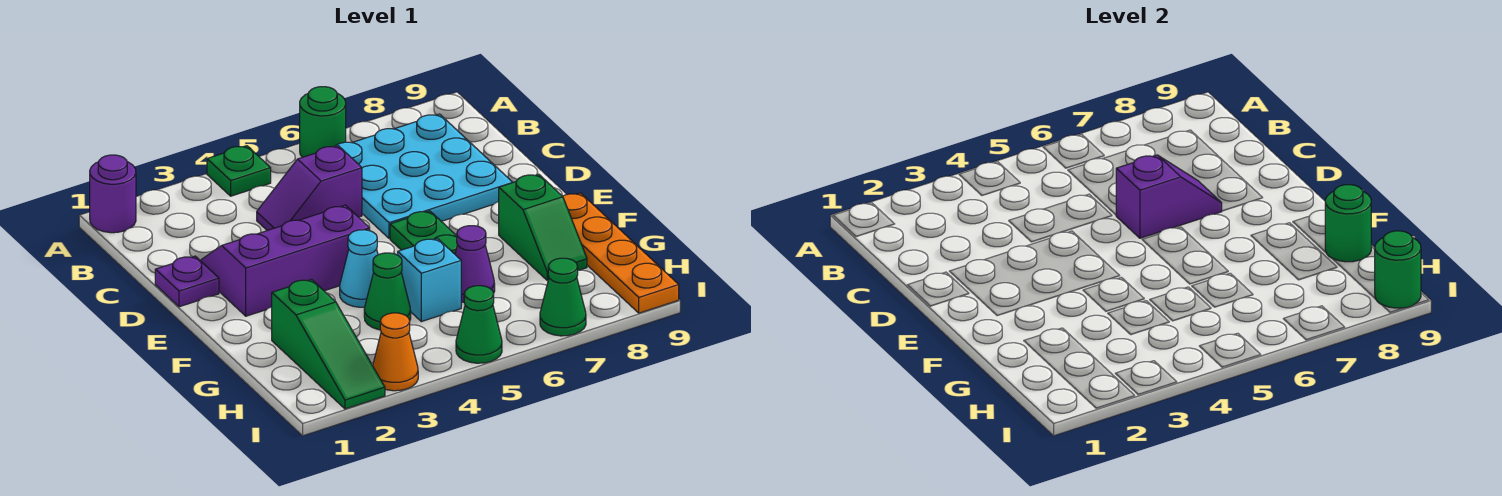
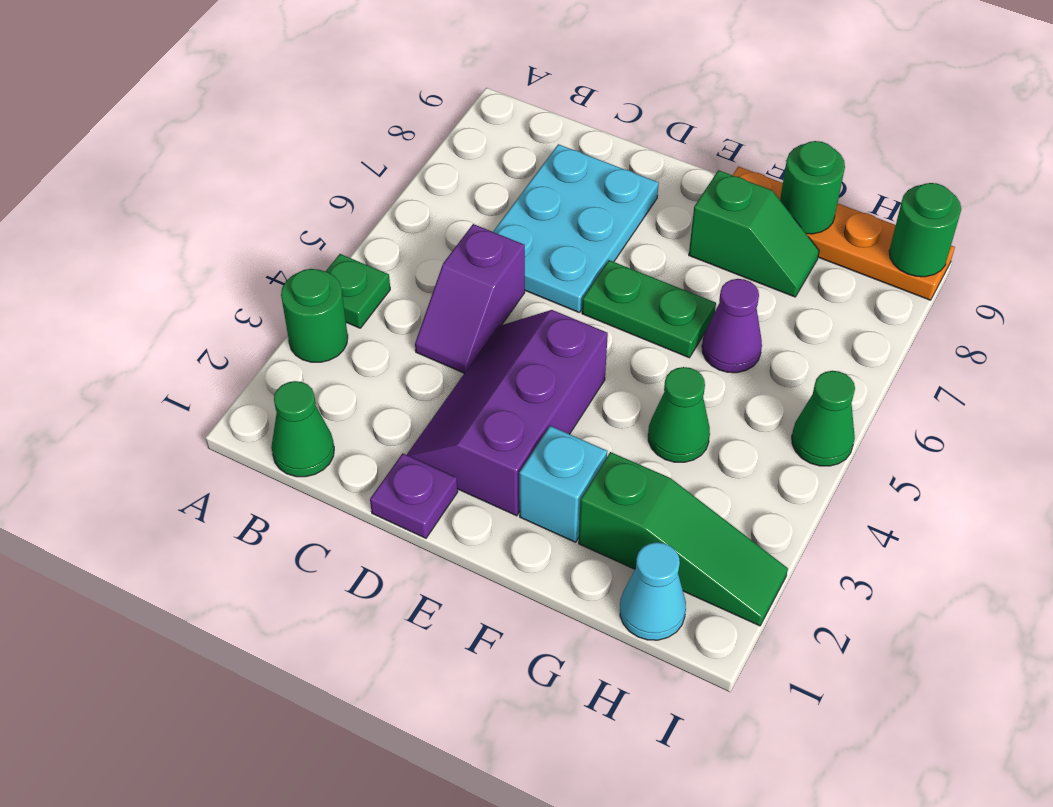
purple round brick A1 level 1 -> none
green round brick A6 level 1 -> green round brick A3 level 1
cyan plate B6:D8 level 1 -> cyan plate C6:D8 level 1
purple slope D6:D7 level 2 top 6 -> none
cyan cone F4 level 1 -> cyan cone H1 level 1
cyan brick G5 level 1 -> cyan brick F2 level 1
orange cone I3 level 1 -> none
green cone I7 level 1 -> green cone B1 level 1

